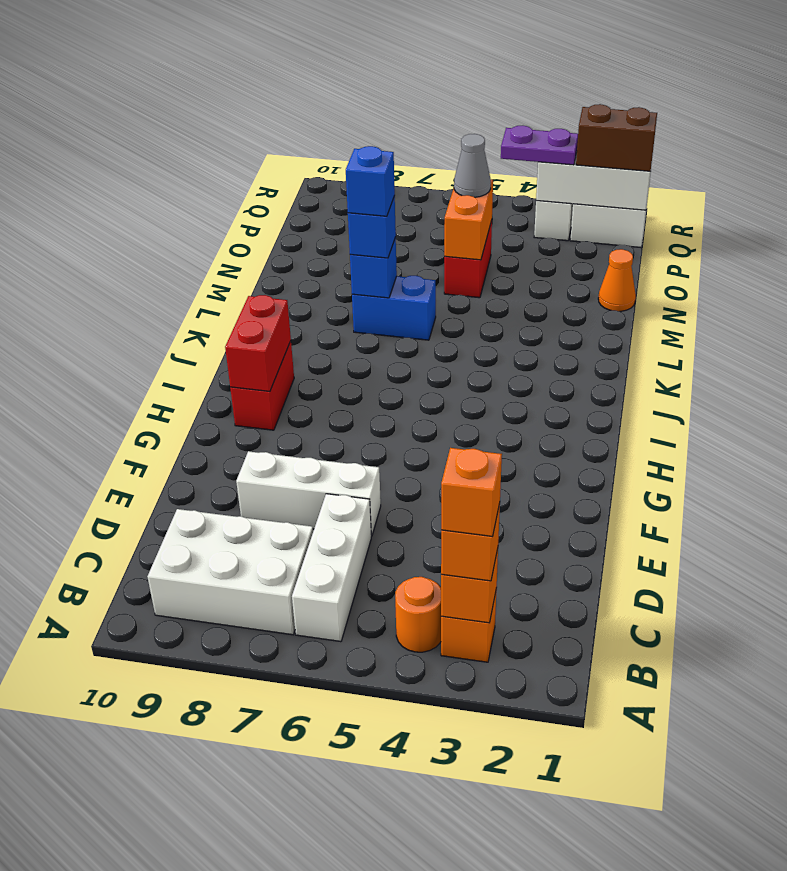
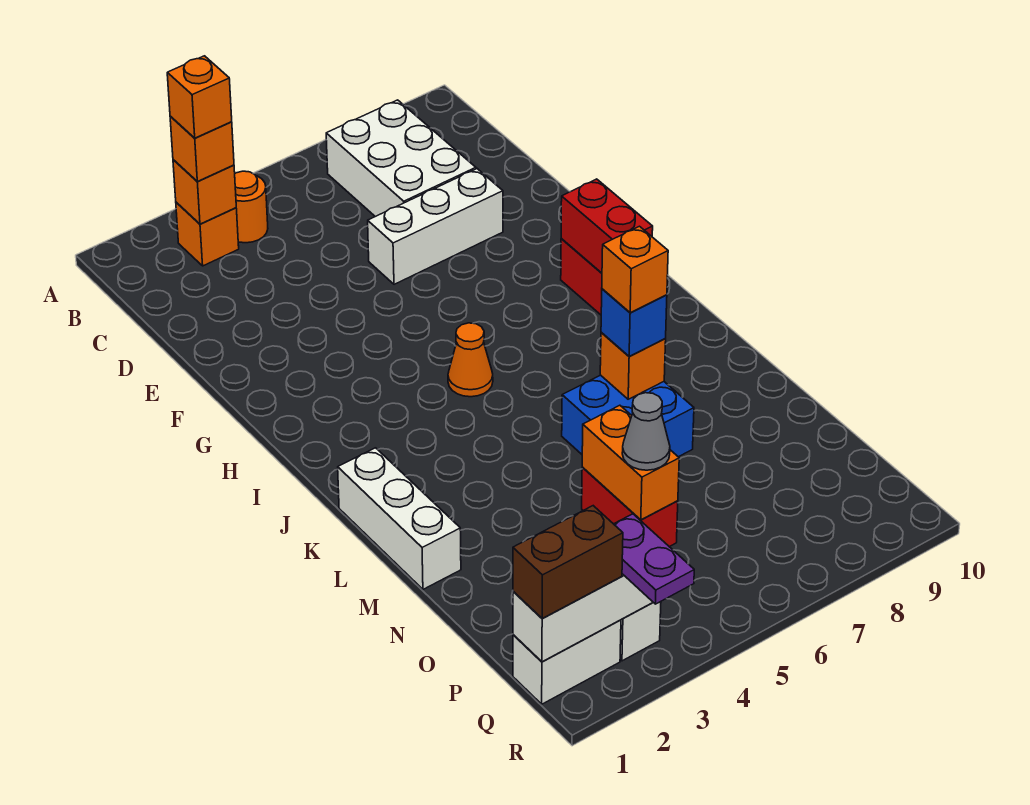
white brick B6:D6 level 1 -> white brick K1:M1 level 1
white brick B7:C9 level 1 -> white brick B7:D8 level 1
blue brick L6:L7 level 1 -> blue brick L6:M7 level 1
blue brick L7 level 2 -> orange brick L7 level 2
blue brick L7 level 4 -> orange brick L7 level 4
orange cone N1 level 1 -> orange cone I5 level 1
purple plate Q3:Q4 level 3 -> purple plate Q3:R3 level 3

